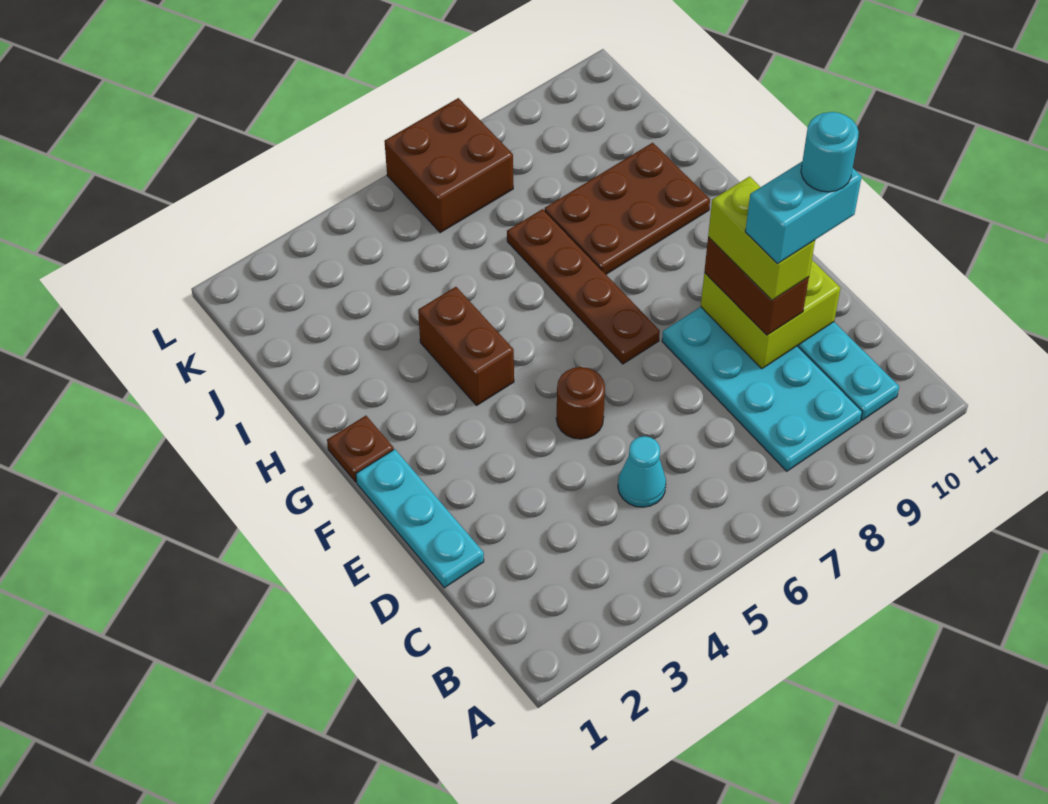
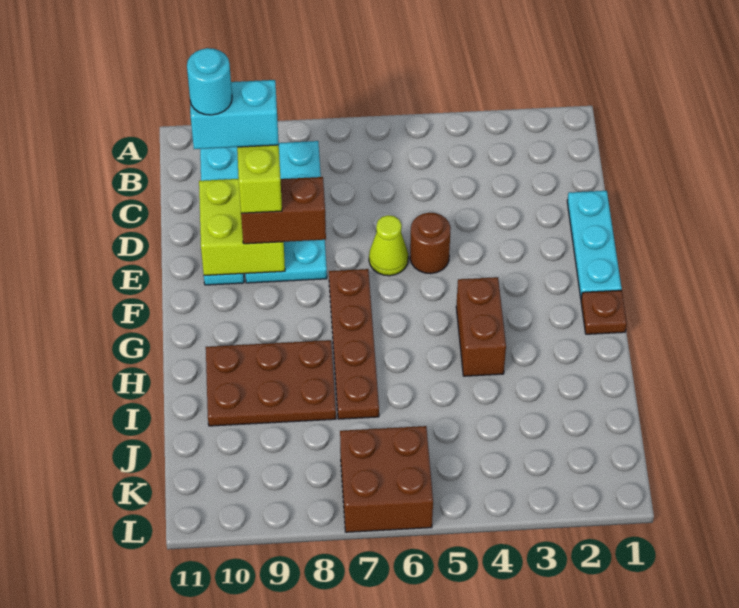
cyan cone C5 level 1 -> none
brown brick D9:E9 level 3 -> brown brick E8:E9 level 3
none -> lime cone E6 level 1

